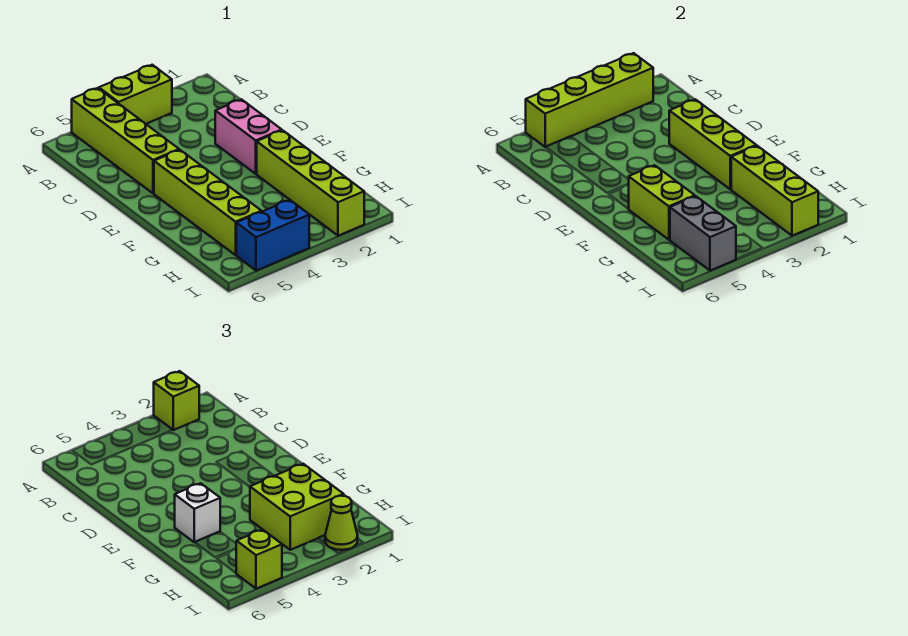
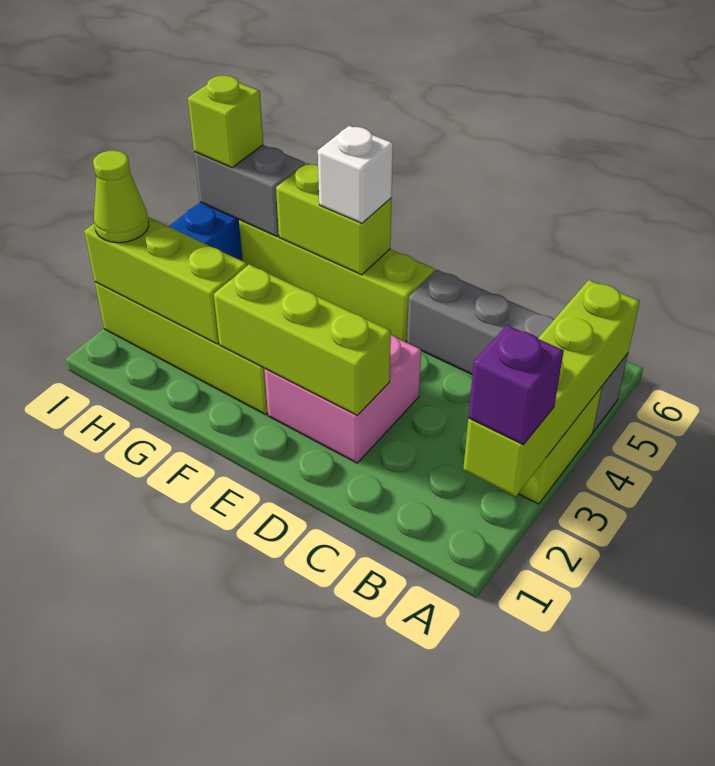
lime brick A2 level 3 -> purple brick A2 level 3
lime brick A5:D5 level 1 -> grey brick A5:D5 level 1
pink brick D2:E2 level 1 -> pink brick D2:E3 level 1
lime brick G2:H3 level 3 -> none

